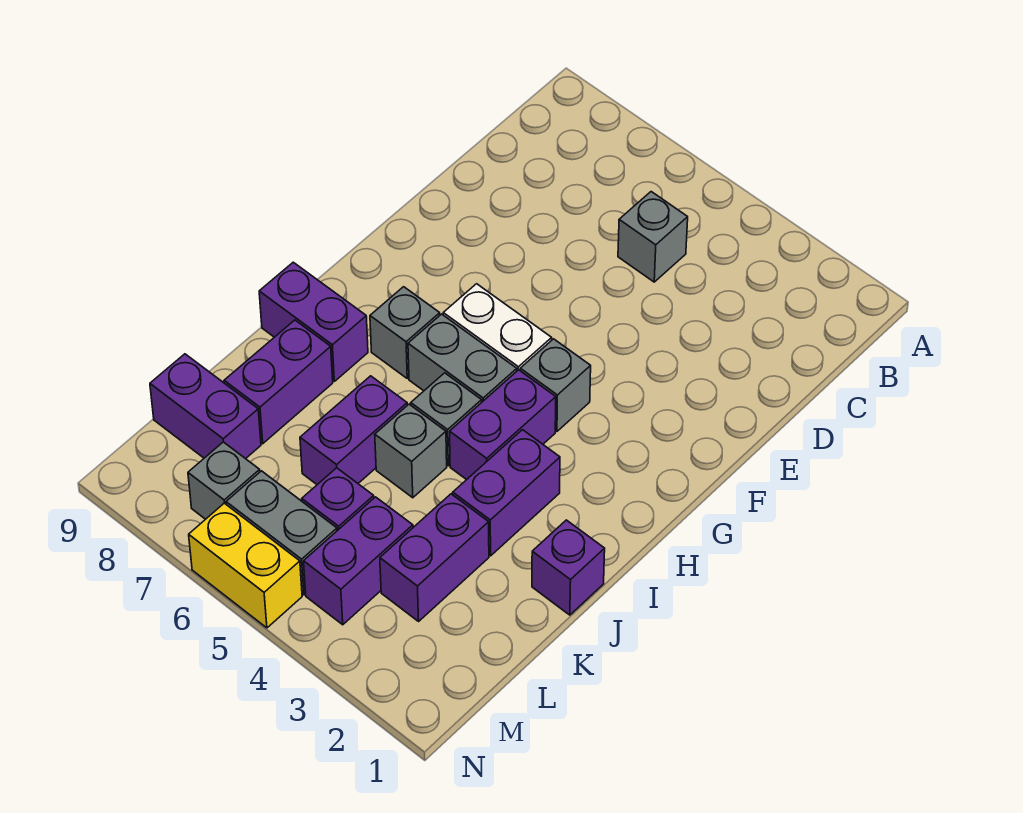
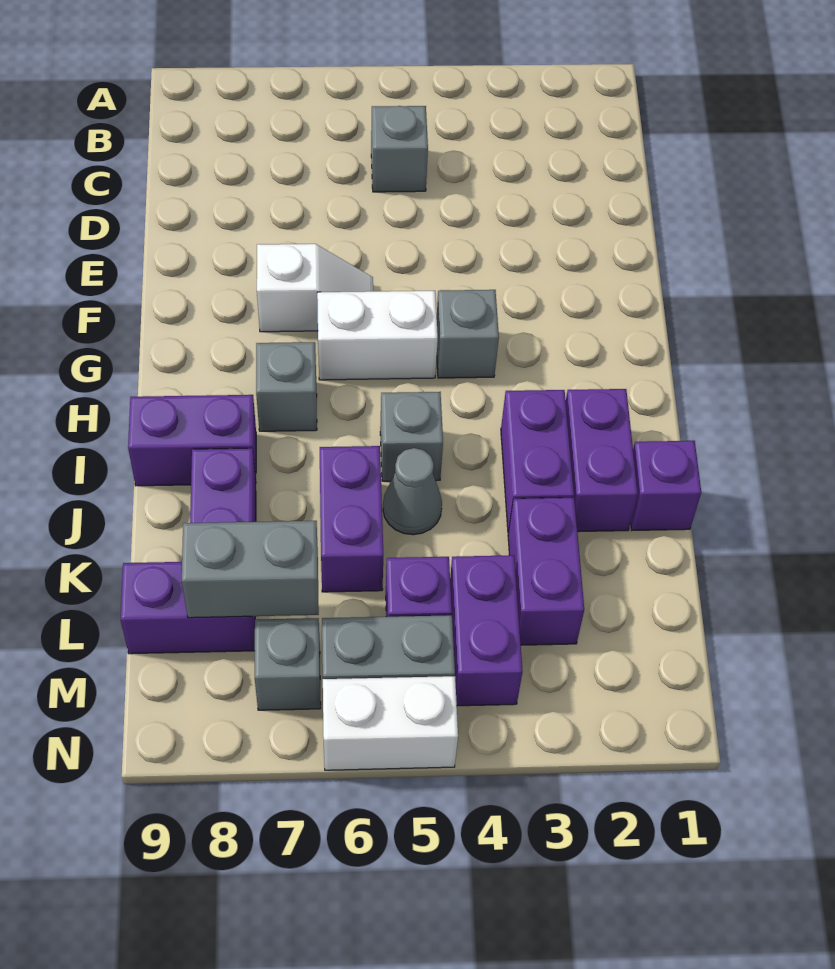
none -> white slope F6:F7 level 1 top 7
purple brick H4:I4 level 1 -> purple brick I2:J2 level 1
grey brick H5:H6 level 1 -> grey brick L7:L8 level 2
grey brick J5 level 1 -> grey cone J5 level 1
yellow brick N5:N6 level 1 -> white brick N5:N6 level 1

